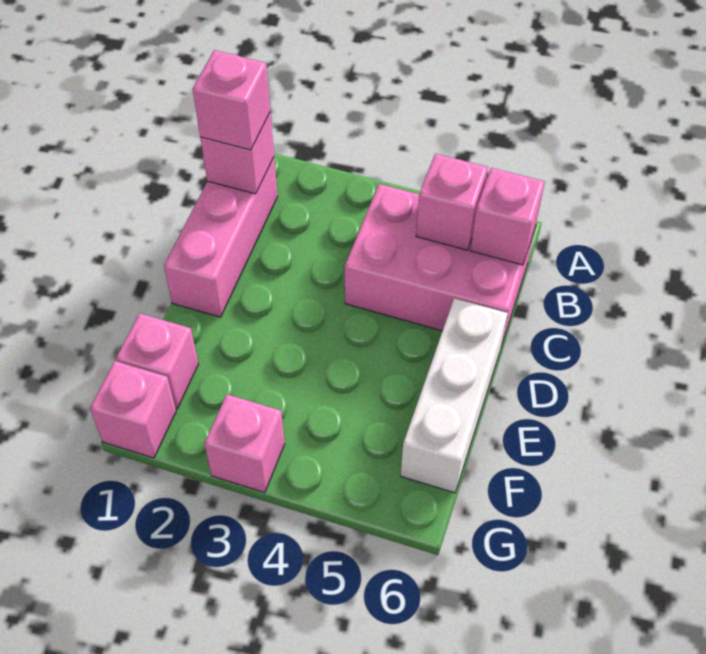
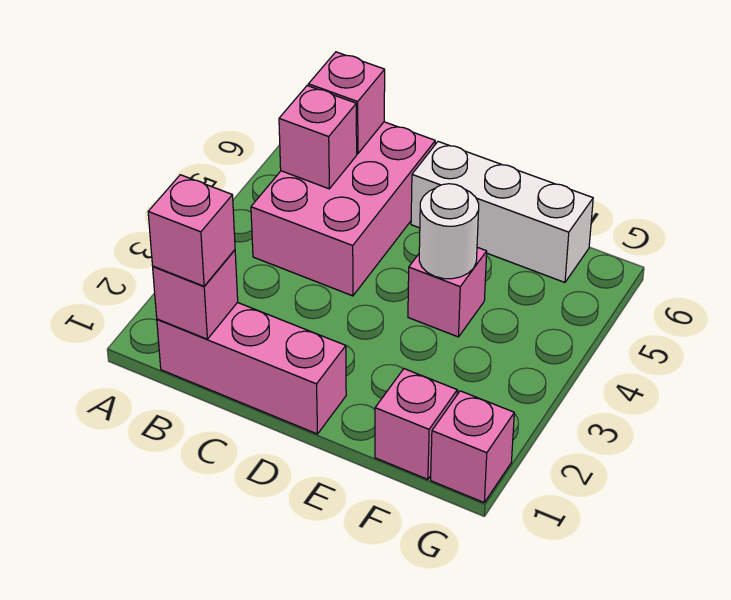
none -> white round brick E4 level 2
pink brick G3 level 1 -> pink brick E4 level 1

